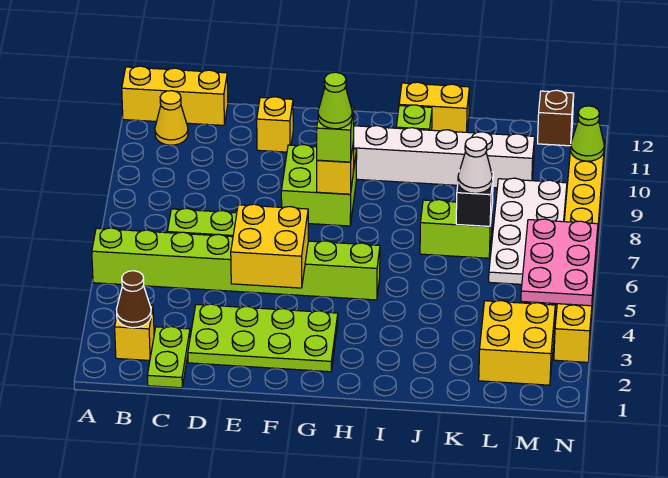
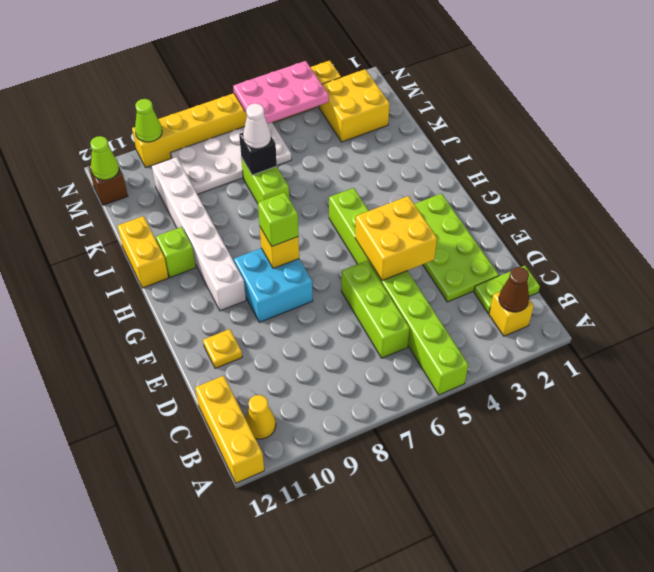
yellow brick E11 level 1 -> yellow plate E11 level 1
lime brick F8:G9 level 1 -> cyan brick F8:G9 level 1
lime cone G8 level 4 -> lime cone M12 level 2

